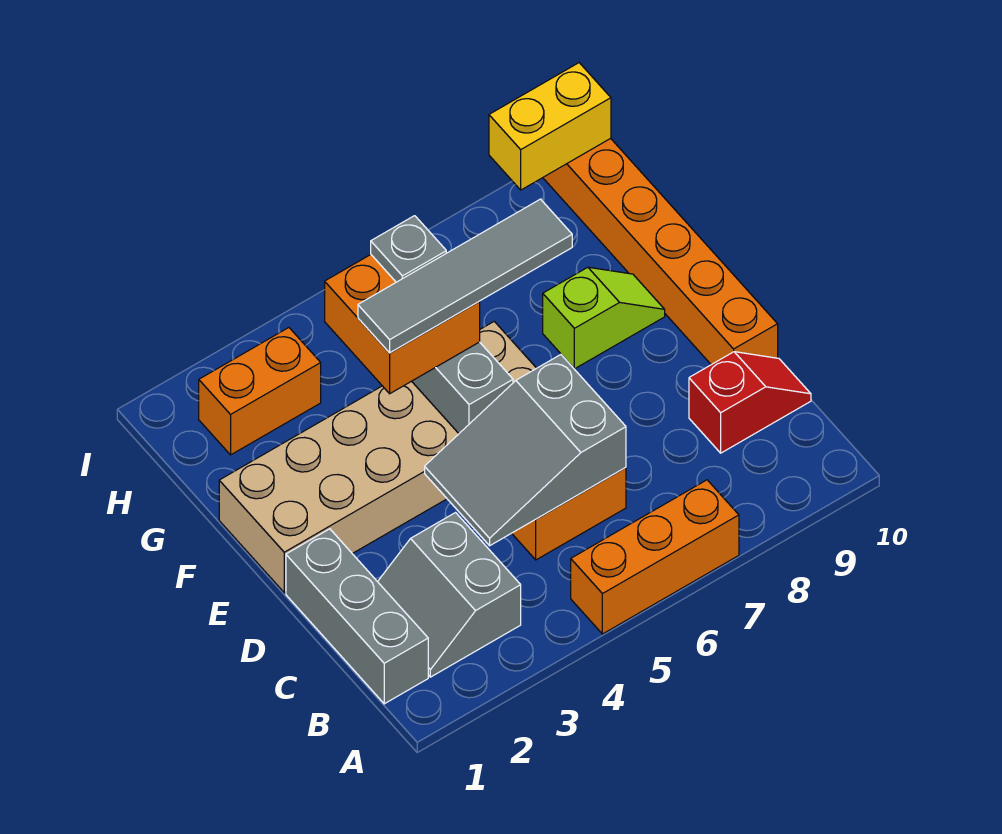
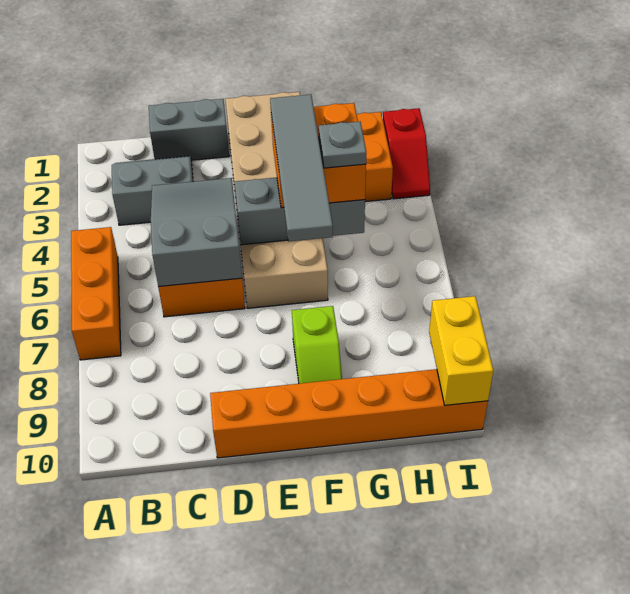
grey brick B1:D1 level 1 -> grey brick C1:D1 level 1
red slope C9:C10 level 1 top 9 -> red slope I2:I3 level 1 top 2

